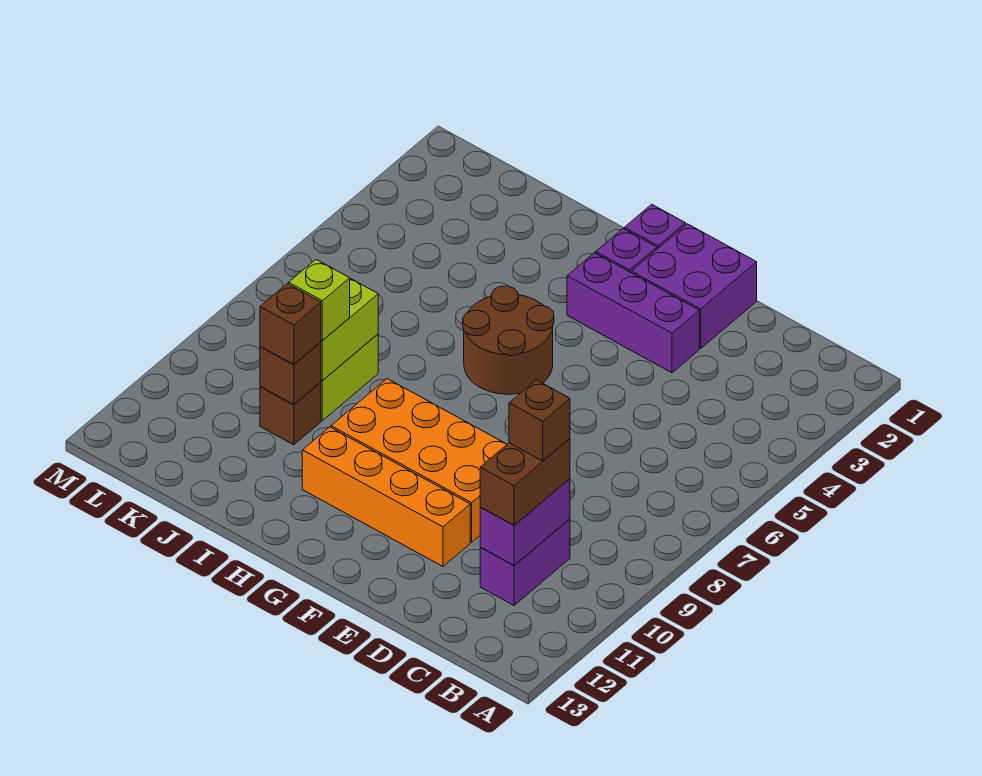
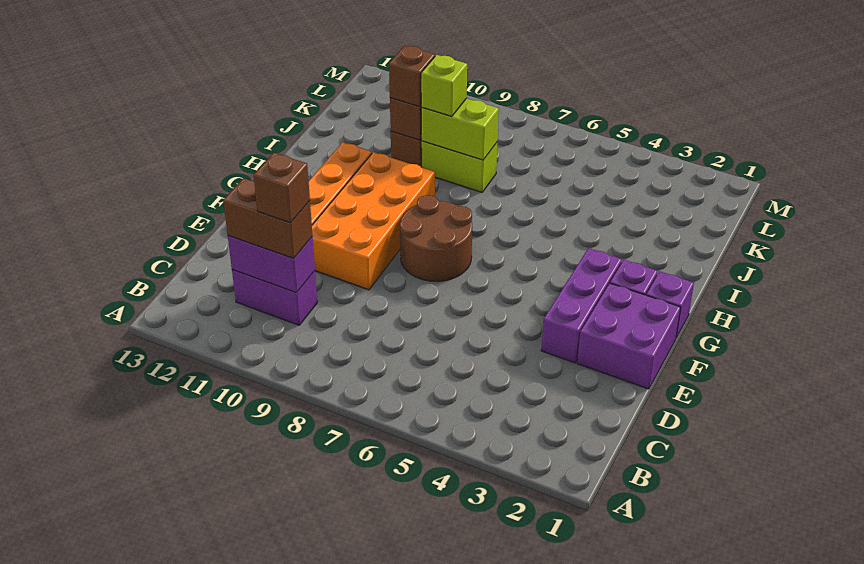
brown round brick G5:H6 level 1 -> brown round brick F7:G8 level 1

